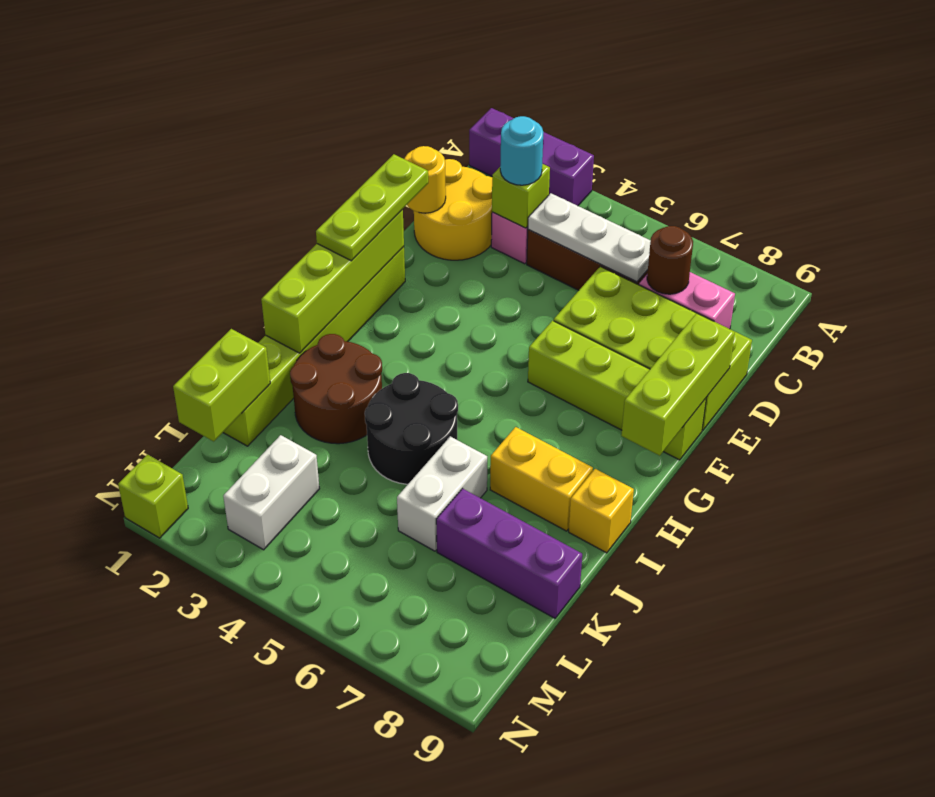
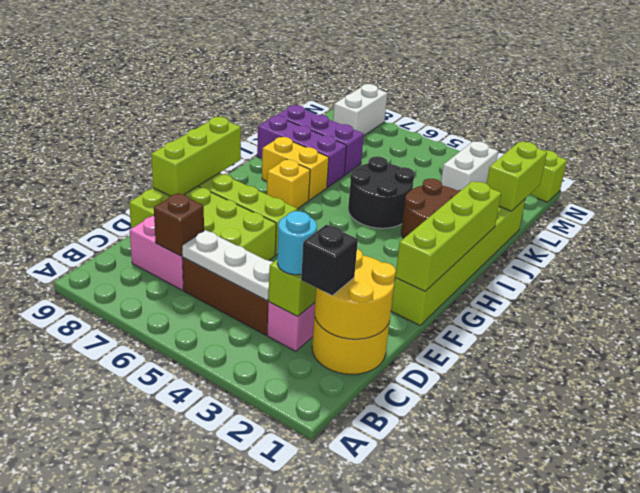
purple brick A1:A3 level 1 -> purple brick J7:J9 level 1
none -> black brick C2 level 3
brown round brick C7 level 2 -> brown brick C7 level 2
yellow round brick D1 level 2 -> yellow round brick C1:D2 level 2
lime plate E1:G1 level 3 -> none
yellow brick I9 level 1 -> yellow brick H7 level 1
white brick J6:K6 level 1 -> white brick M8:N8 level 1

